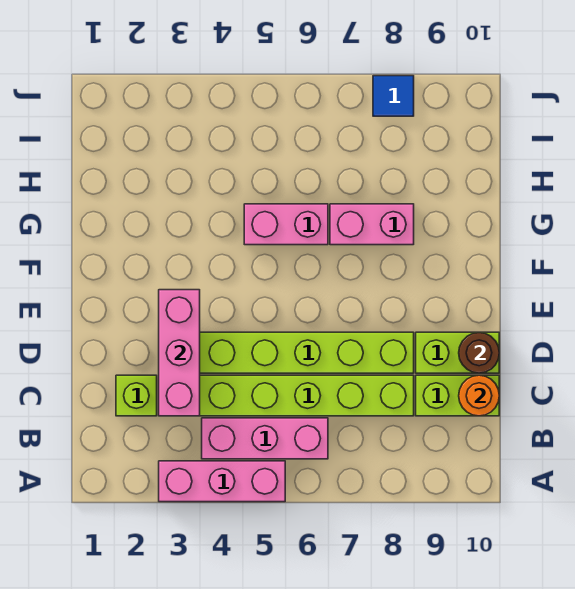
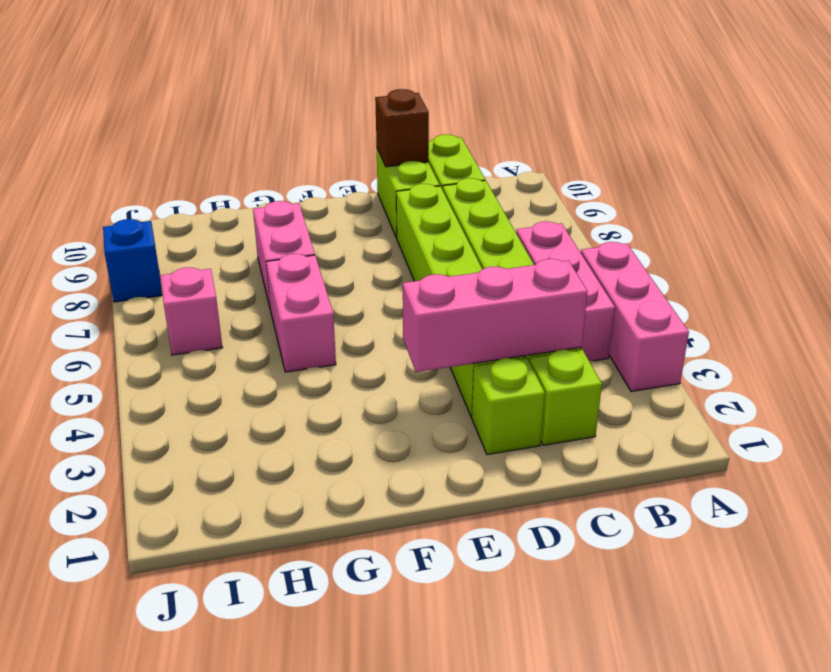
orange round brick C10 level 2 -> none
none -> lime brick D2 level 1
brown round brick D10 level 2 -> brown brick D10 level 2
none -> pink brick I6 level 1
blue tile J8 level 1 -> blue brick J8 level 1

